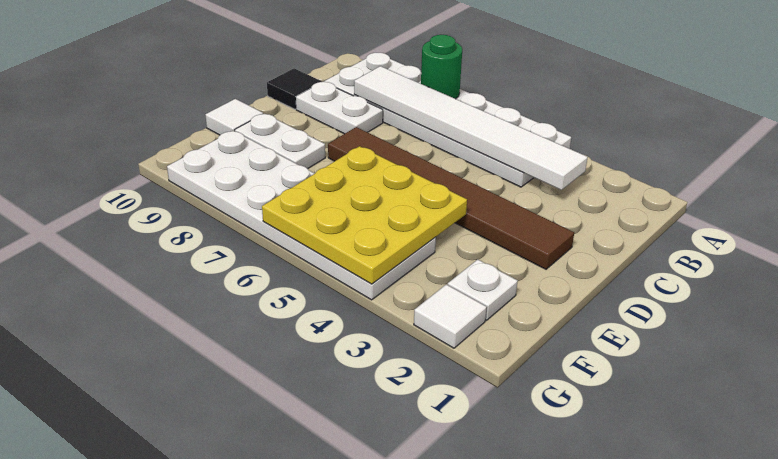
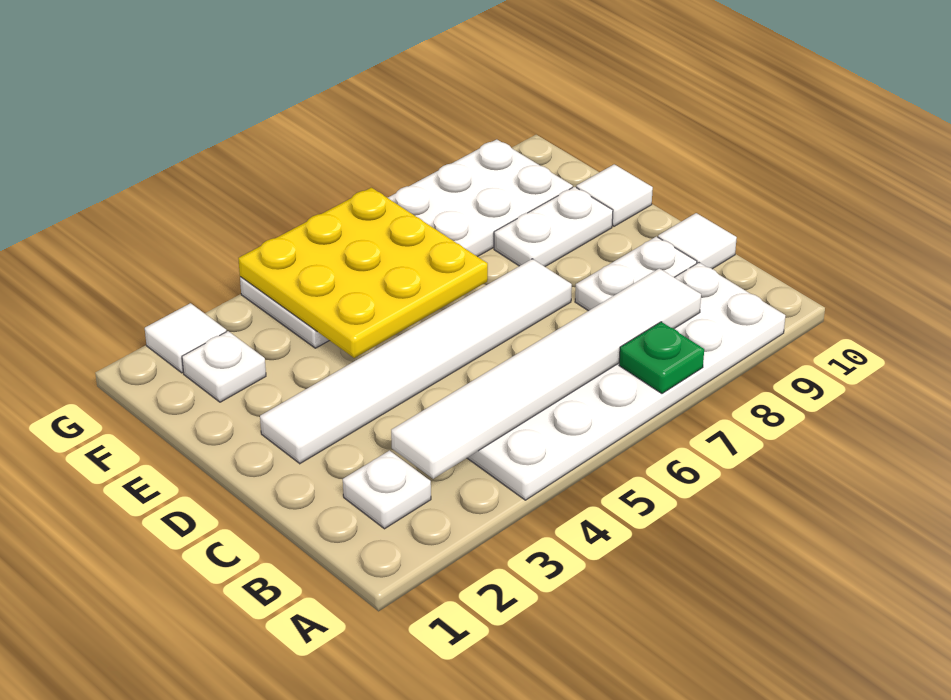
green round brick A7 level 2 -> green plate A7 level 2
none -> white plate B2 level 1
black tile C10 level 1 -> white tile C10 level 1
brown tile D2:D7 level 1 -> white tile D2:D7 level 1

